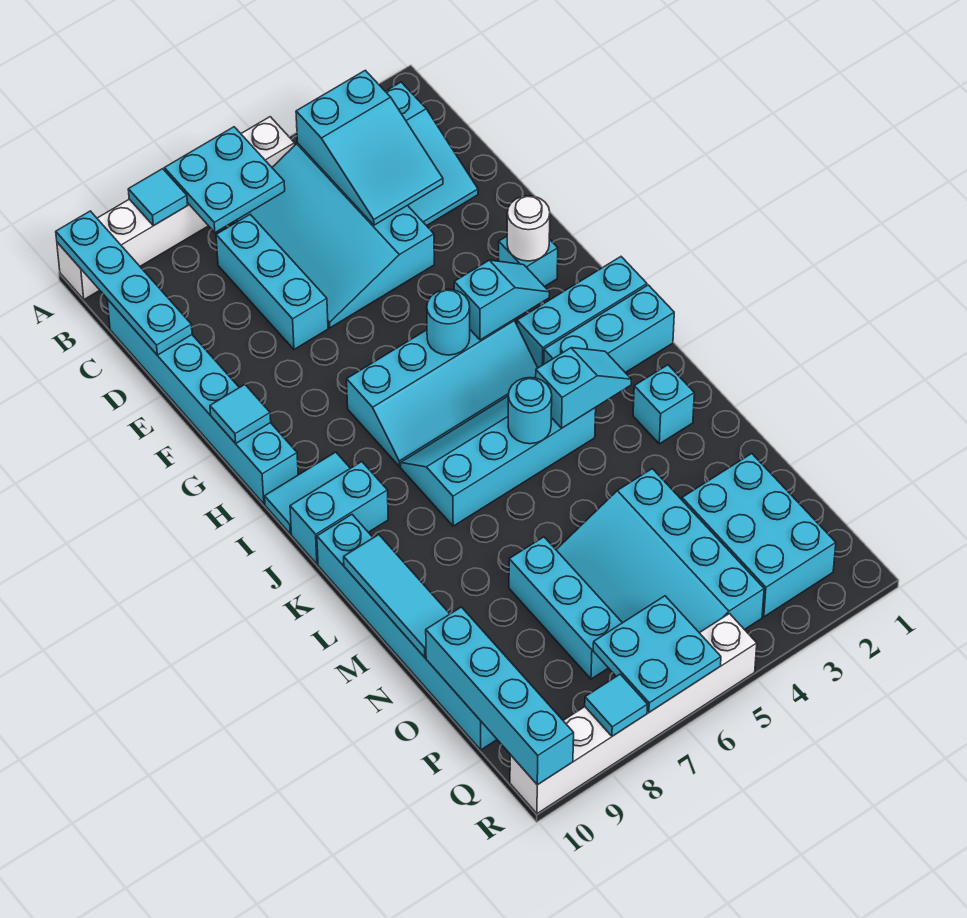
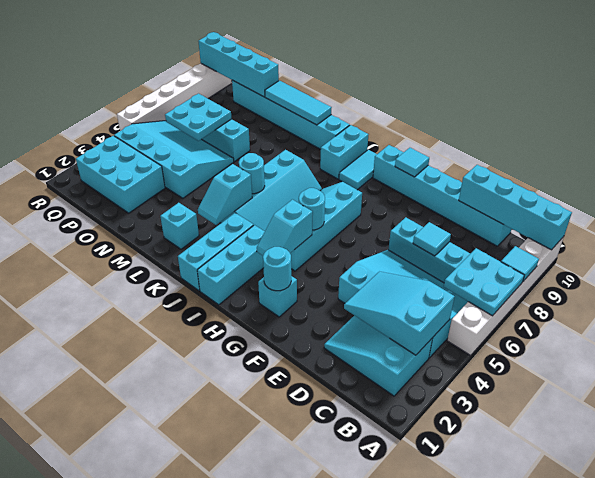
cyan plate A10:D10 level 2 -> cyan brick A10:D10 level 2
white round brick G2 level 2 -> cyan round brick G2 level 2
cyan plate Q6:R7 level 2 -> cyan plate O6:P7 level 2
cyan tile R8 level 2 -> cyan tile D7 level 2

